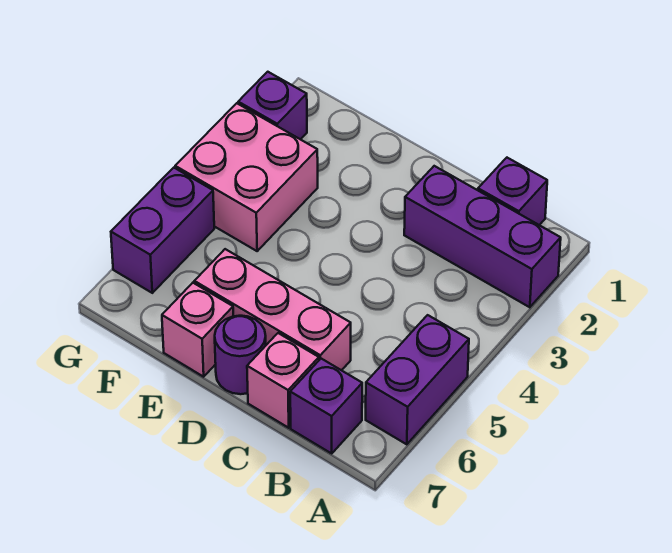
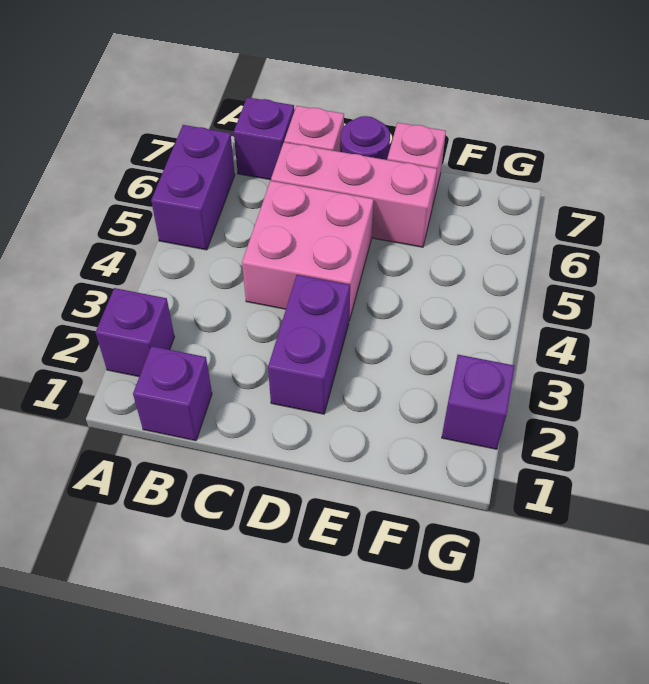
purple brick A2:C2 level 1 -> purple brick A2 level 1
pink brick F3:G4 level 1 -> pink brick C4:D5 level 1
purple brick G5:G6 level 1 -> purple brick D2:D3 level 1

